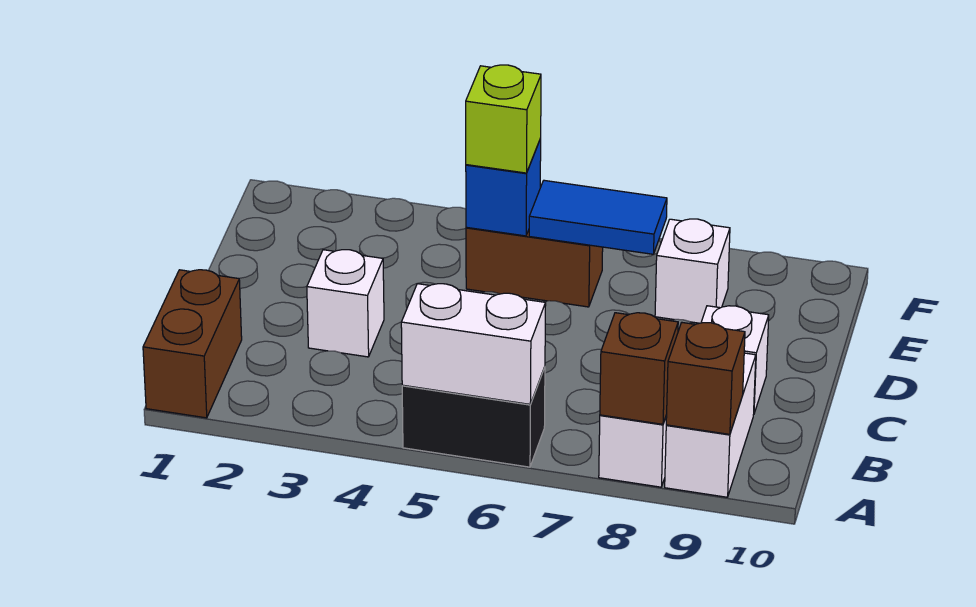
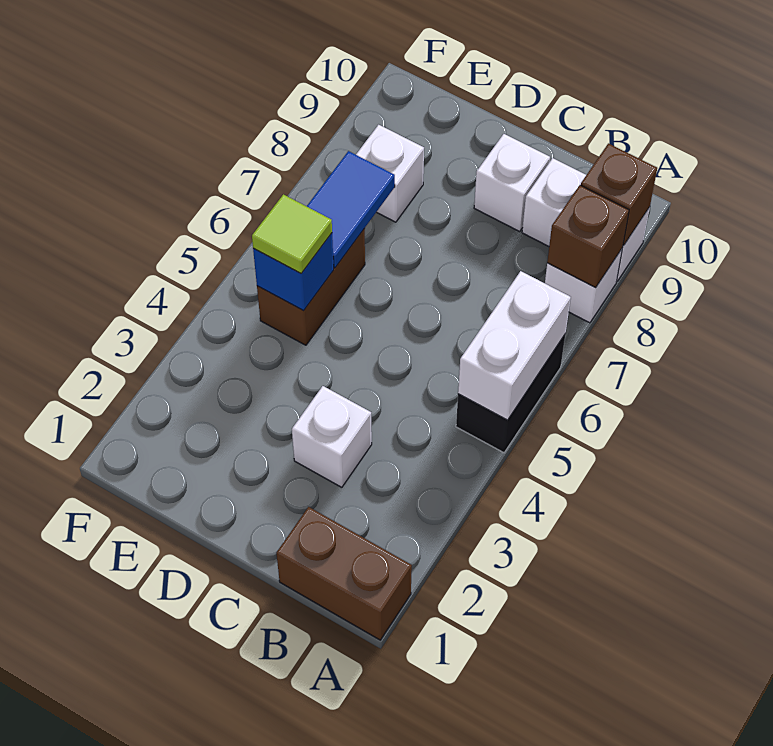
lime brick E5 level 3 -> lime tile E5 level 3

